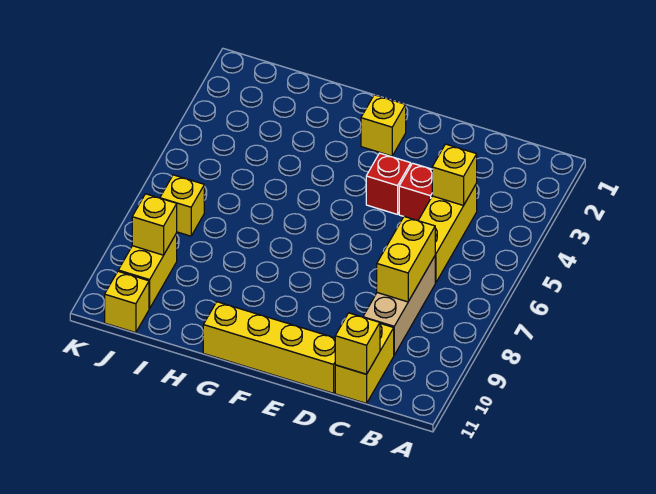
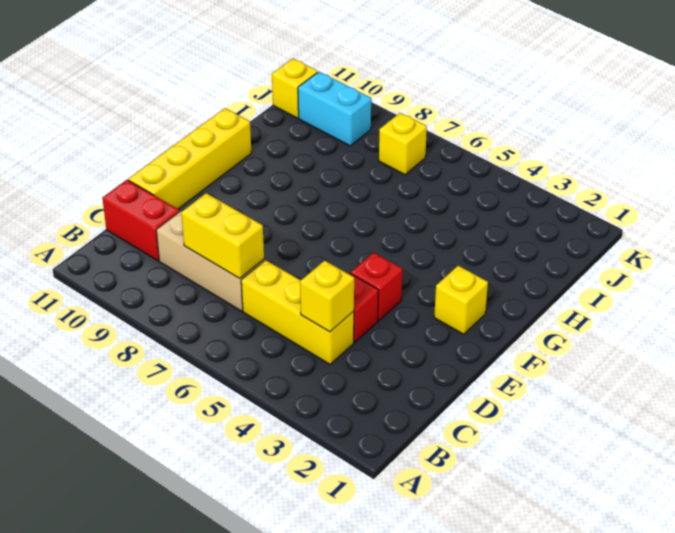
yellow brick C10:C11 level 1 -> red brick C10:C11 level 1
yellow brick C11 level 2 -> none
yellow brick J9:J10 level 1 -> cyan brick J9:J10 level 1
yellow brick J9 level 2 -> none

